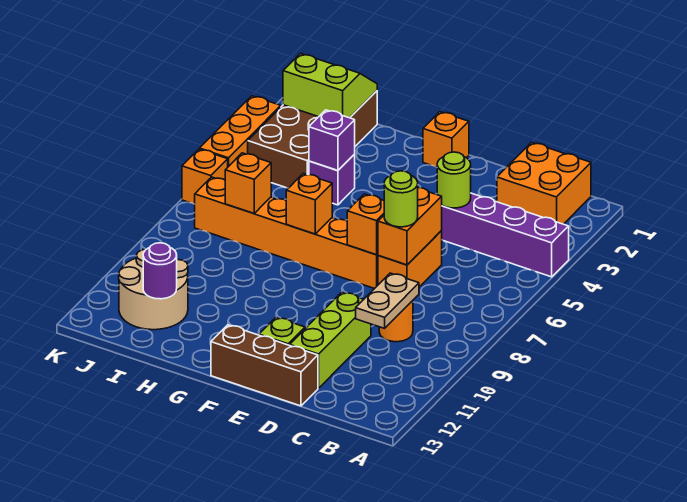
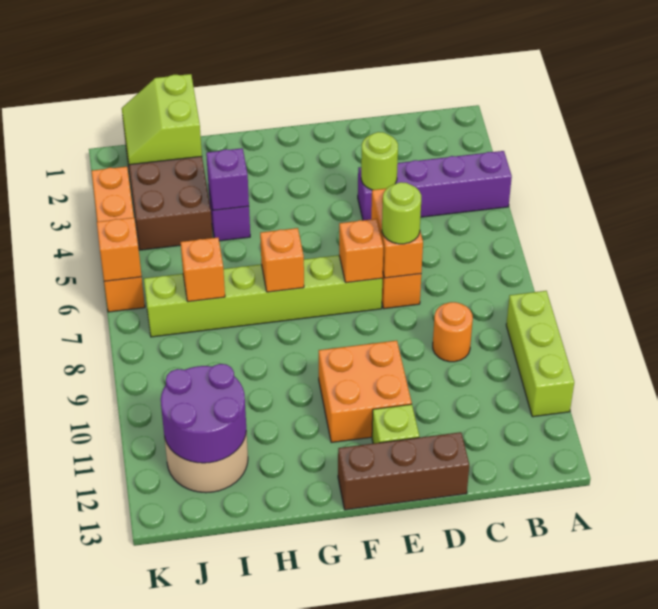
orange brick B1:C2 level 1 -> orange brick E10:F11 level 1
tan plate C9:C10 level 2 -> none
lime brick D10:D12 level 1 -> lime brick A9:A11 level 1
orange brick E7:J7 level 1 -> lime brick E7:J7 level 1
orange brick F1 level 1 -> orange brick K6 level 2
lime slope I1:J2 level 2 top 2 -> lime slope I1:J2 level 2 top I
purple round brick I12 level 2 -> purple round brick I11:J12 level 2

